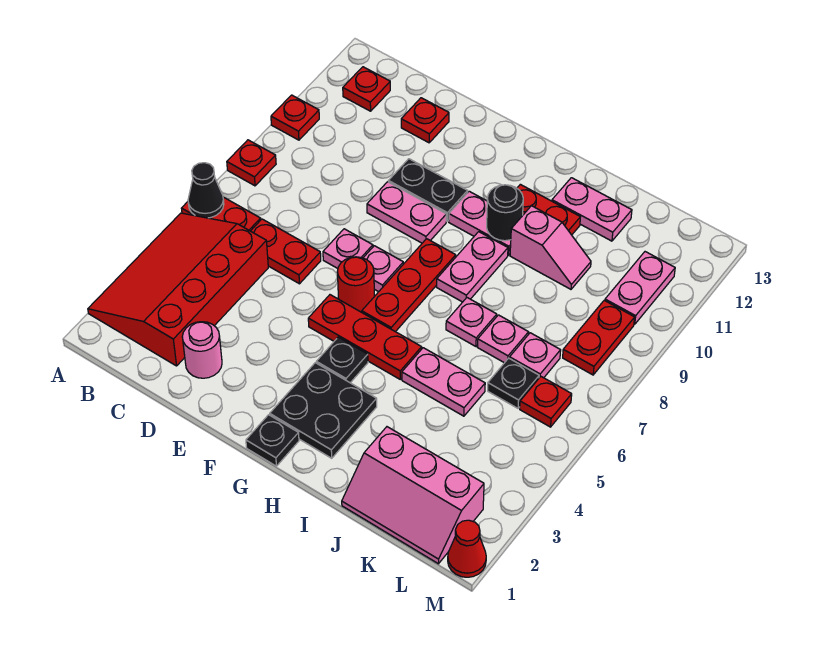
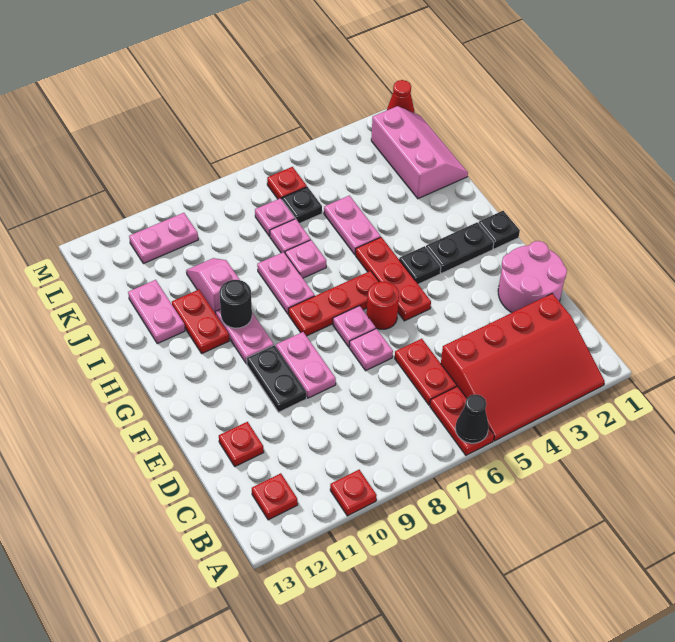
red plate A8 level 1 -> none
pink round brick D2 level 1 -> pink round brick D1:E2 level 1
black plate G2:H3 level 1 -> black plate G2:G3 level 1
pink plate H8:H9 level 1 -> pink plate H8:I8 level 1
red plate L8:L9 level 1 -> none

